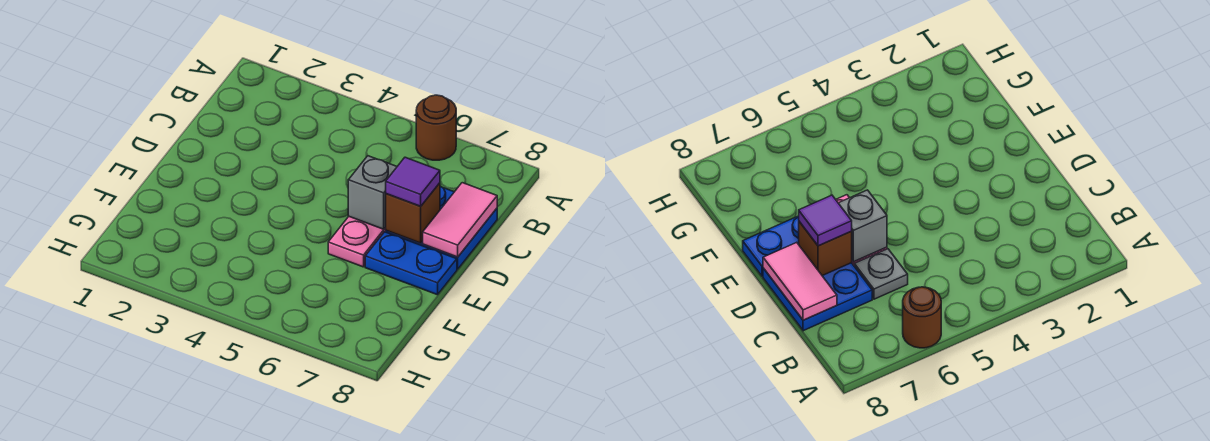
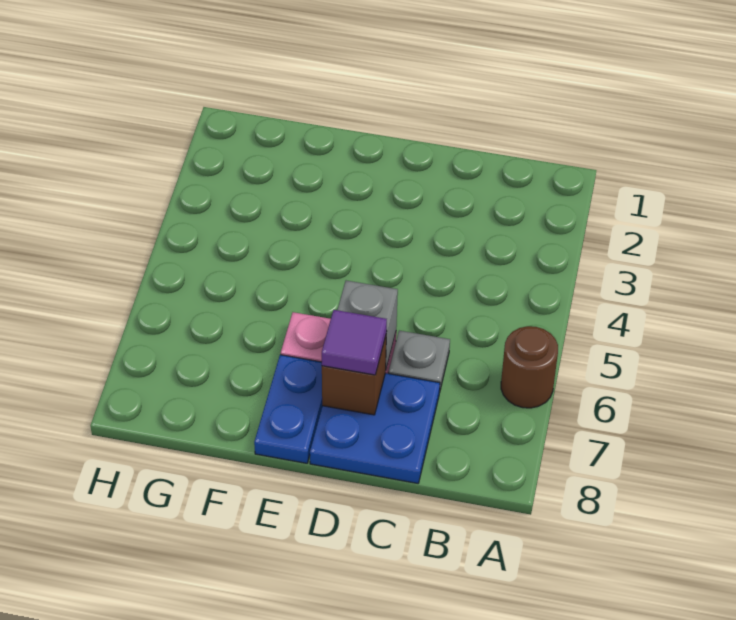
pink tile C8:D8 level 2 -> none

